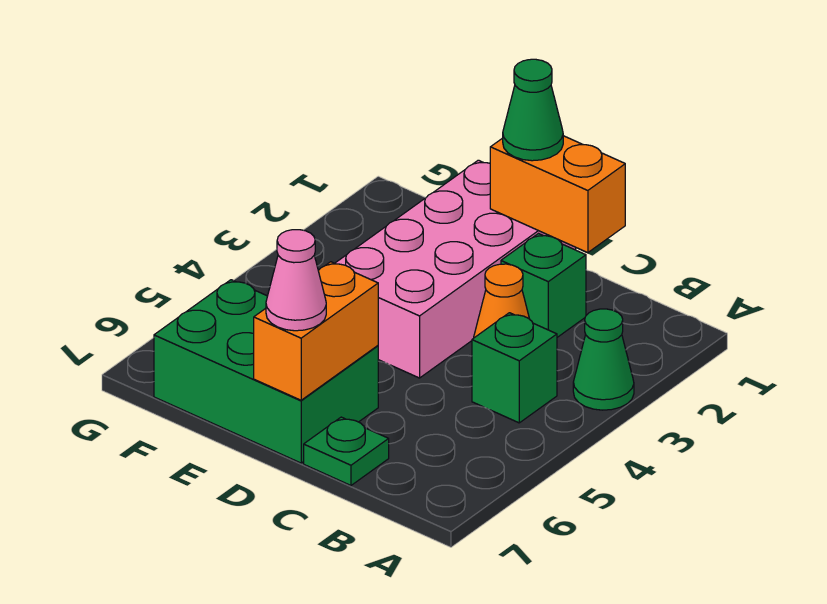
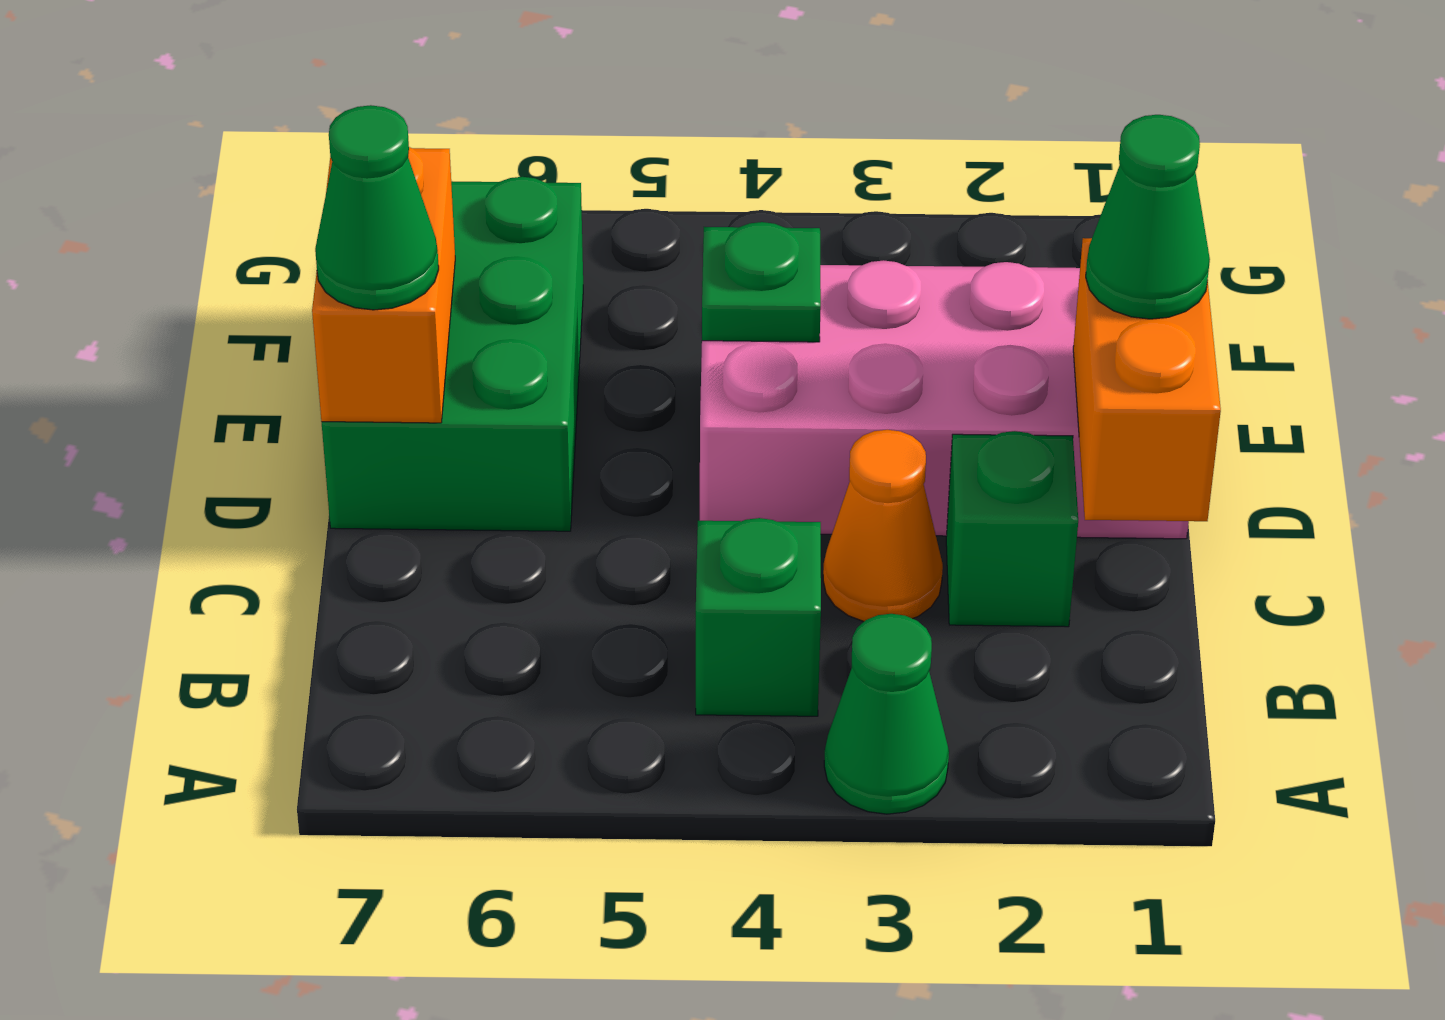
green plate C7 level 1 -> green plate E4 level 2
orange brick D6:D7 level 2 -> orange brick D7:E7 level 2
pink cone D7 level 3 -> green cone D7 level 3

